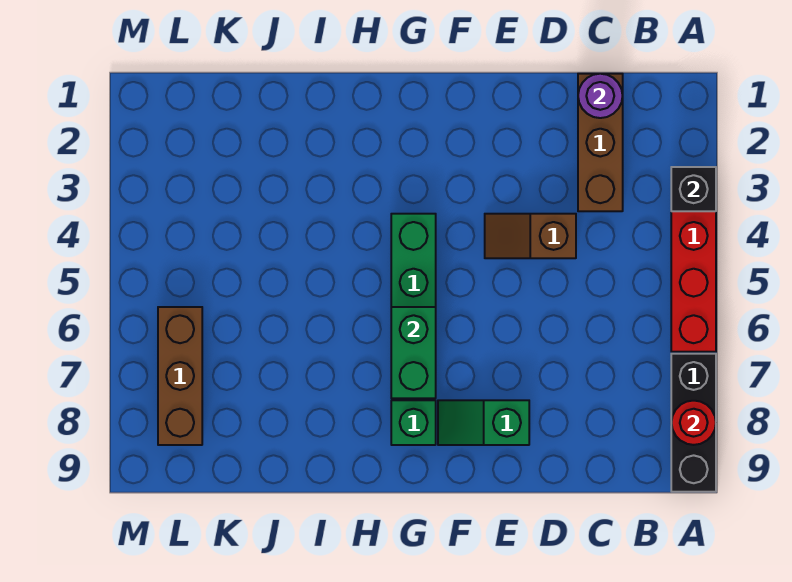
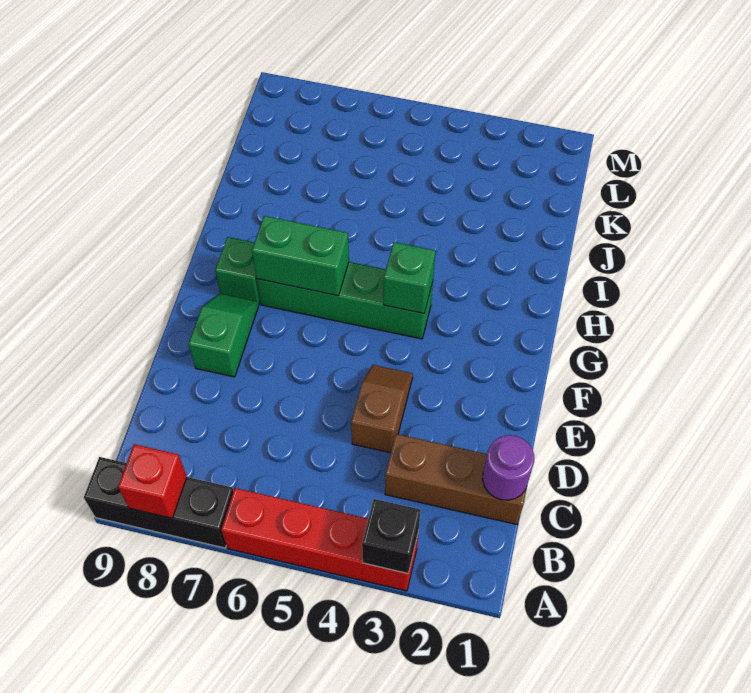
red round brick A8 level 2 -> red brick A8 level 2
none -> green brick G4 level 2
brown brick L6:L8 level 1 -> none

